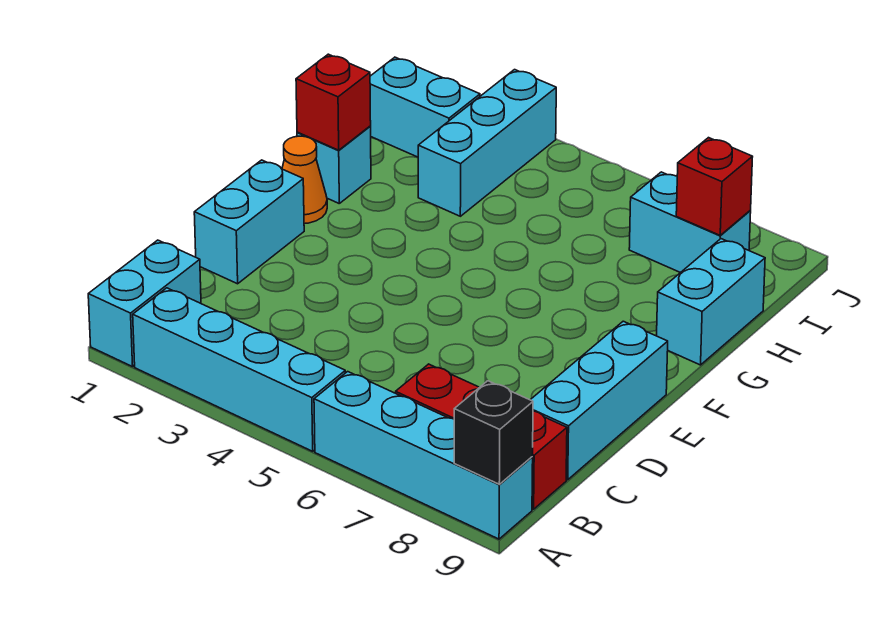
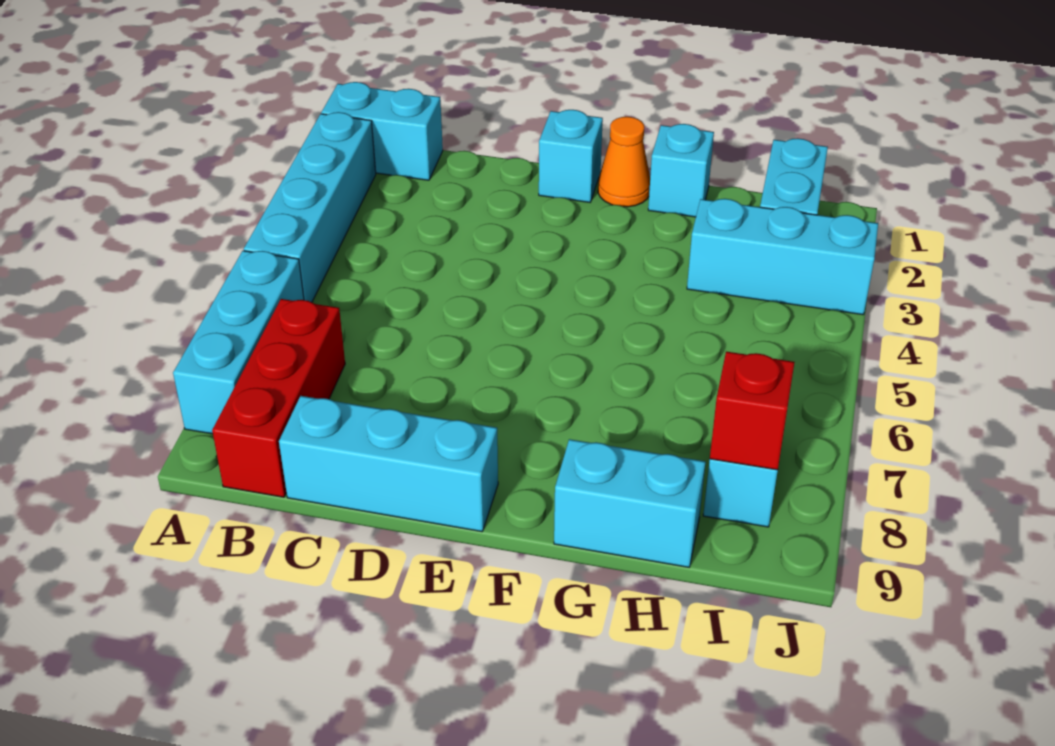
cyan brick A6:A9 level 1 -> cyan brick A6:A8 level 1
black brick A9 level 2 -> none
cyan brick D1:E1 level 1 -> cyan brick E1 level 1
red brick G1 level 2 -> none

